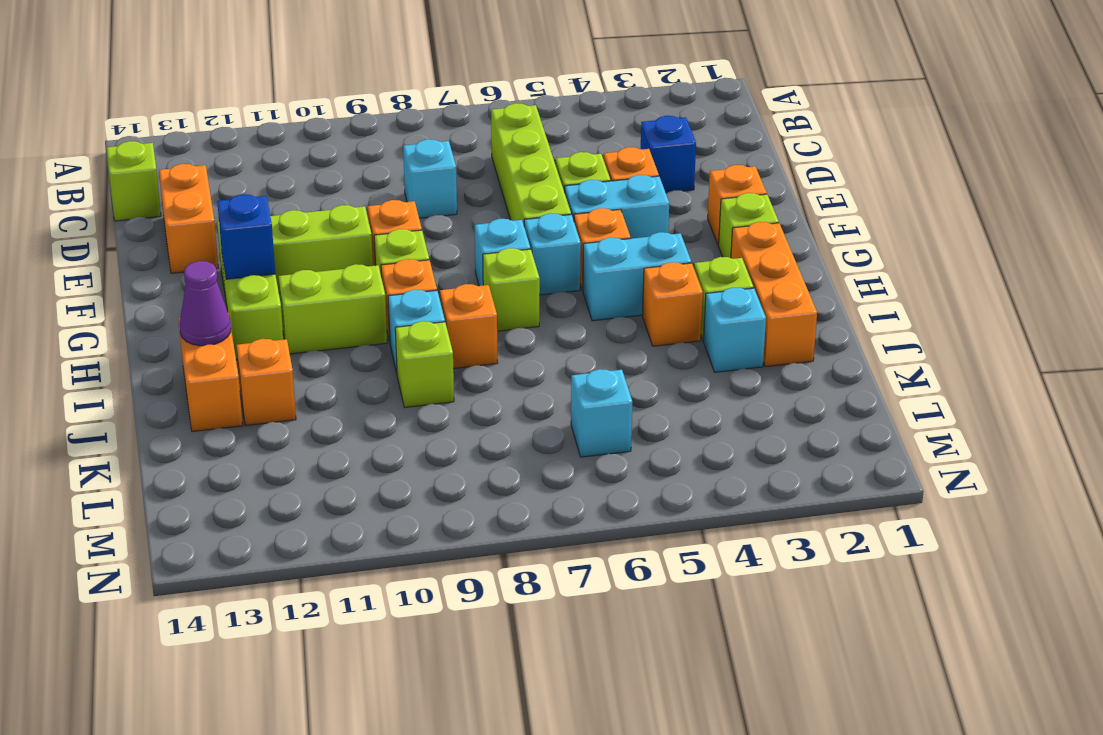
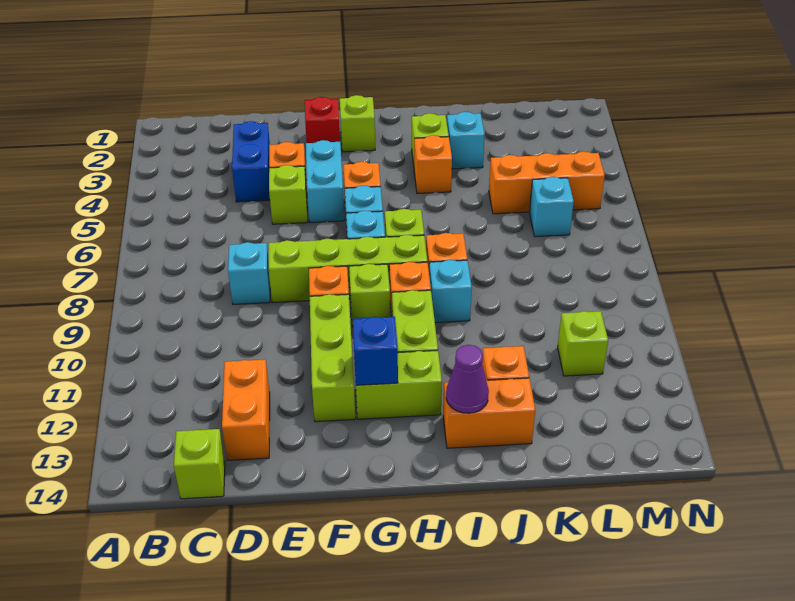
lime brick C6:F6 level 1 -> lime brick E8:H8 level 1
blue brick D3 level 1 -> blue brick D3:D4 level 1
orange brick D13:E13 level 1 -> orange brick D12:D13 level 1
orange brick F2 level 1 -> red brick F2 level 1
orange brick H2:J2 level 1 -> orange brick K5:M5 level 1
cyan brick H4:H5 level 1 -> none
lime brick J9 level 1 -> lime brick L11 level 1

